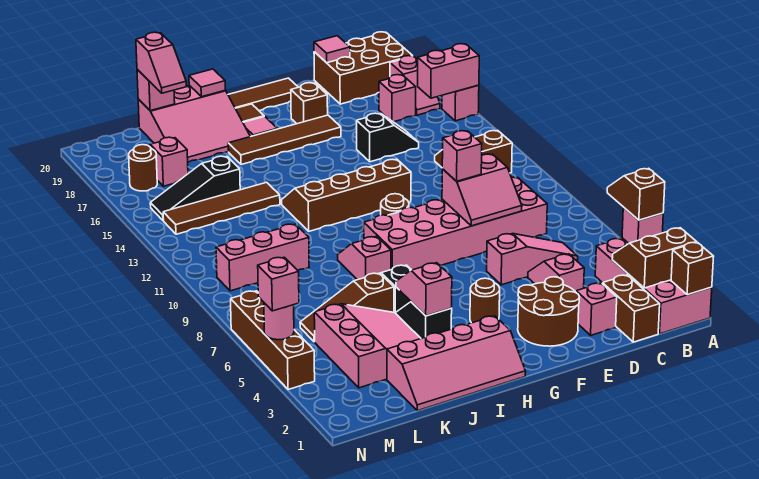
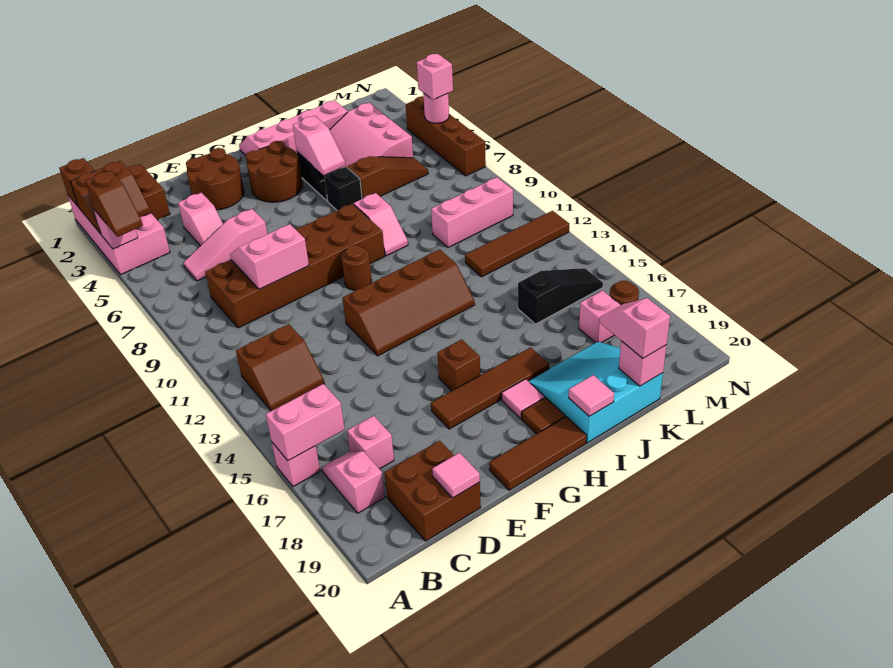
brown brick B19:D20 level 1 -> brown brick C19:D20 level 1
pink brick C8:H9 level 1 -> brown brick C8:H9 level 1
pink brick D2 level 1 -> none
black slope D15:E15 level 1 top E -> none
pink brick E9 level 3 -> none
brown brick F18 level 1 -> brown brick G16 level 1
brown round brick G4 level 1 -> brown round brick G3:H4 level 1
pink slope I18:K20 level 1 top 20 -> cyan slope I18:K20 level 1 top 20
brown tile J14:M14 level 1 -> brown tile K12:N12 level 1

